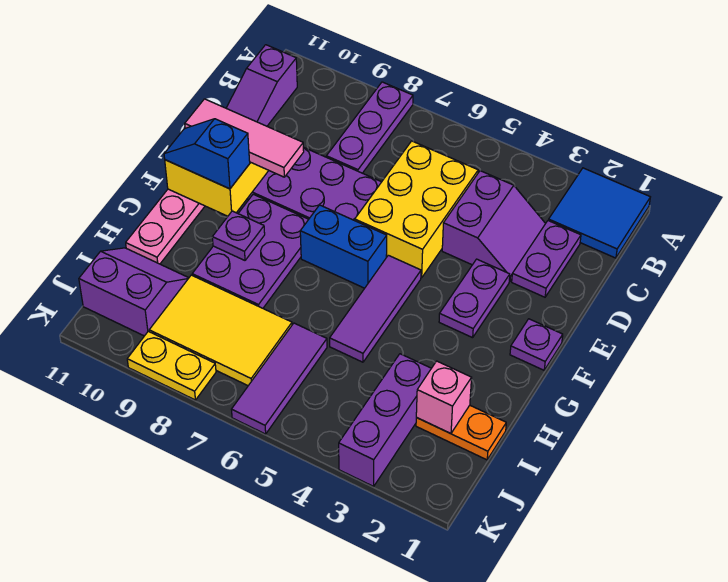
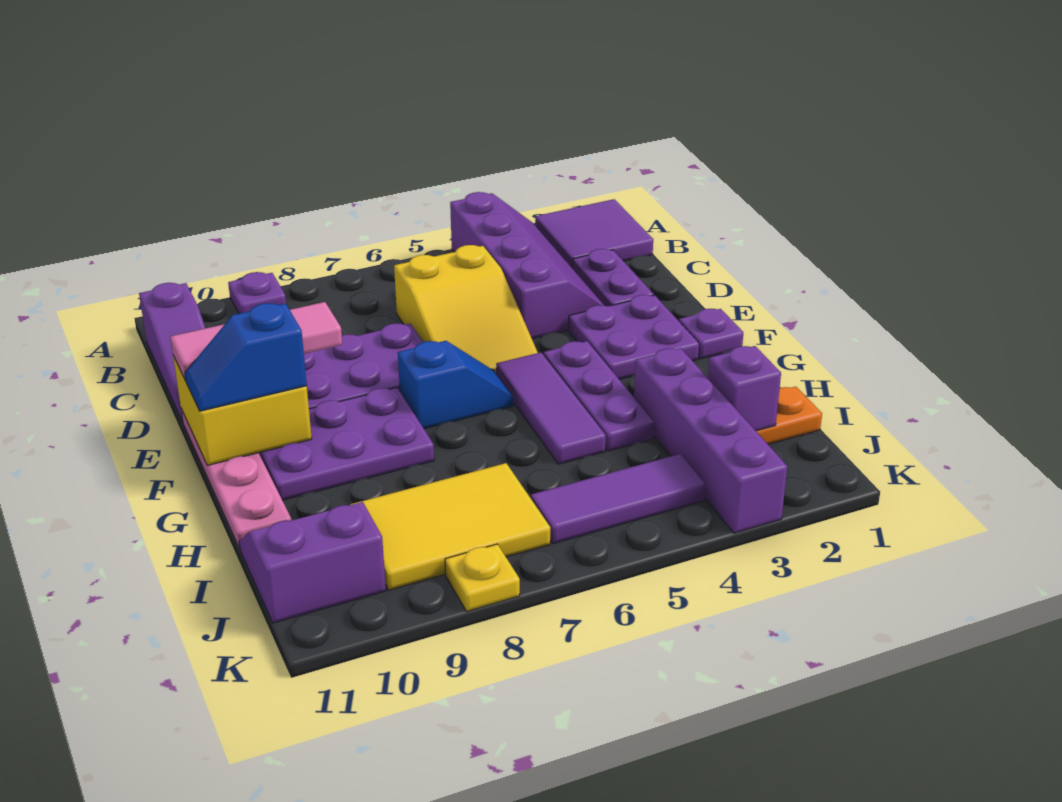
blue tile A1:B2 level 1 -> purple tile A1:B2 level 1
purple plate A8:C8 level 1 -> purple plate F4:H4 level 1
purple slope C3:D4 level 1 top 4 -> purple slope A3:D4 level 1 top 4
yellow brick C5:E6 level 1 -> yellow slope C5:E6 level 1 top C
purple plate E3:F3 level 1 -> purple plate E2:F3 level 1
blue brick F6:F7 level 1 -> blue slope F6:F7 level 1 top 7
purple plate F8:H9 level 1 -> purple plate F8:G10 level 1
purple plate G9 level 2 -> purple plate A9 level 1
pink brick I2 level 2 -> purple brick I2 level 2
purple brick I3:K3 level 1 -> purple brick H3:K3 level 1
purple tile I6:K6 level 1 -> purple tile J4:J6 level 1
yellow plate K8:K9 level 1 -> yellow plate K8 level 1

